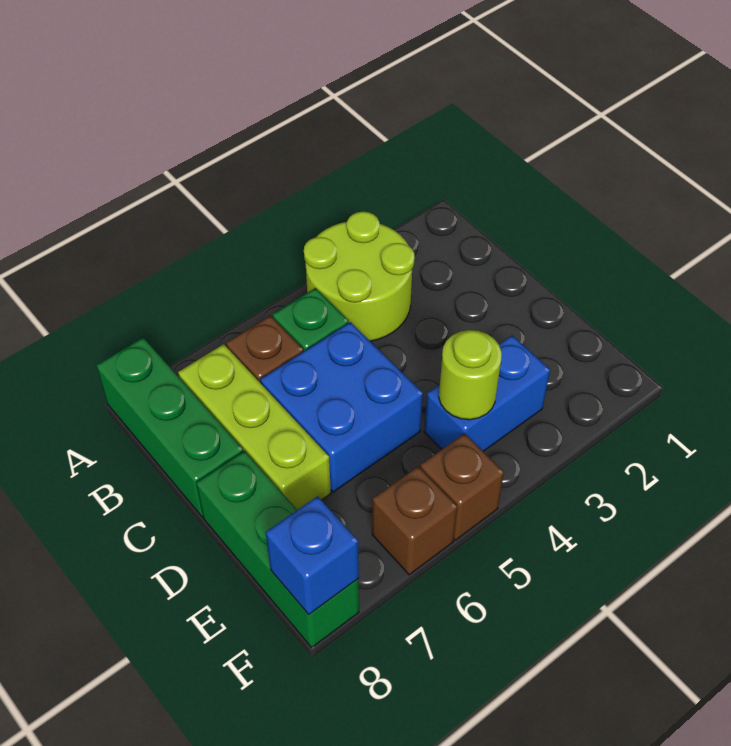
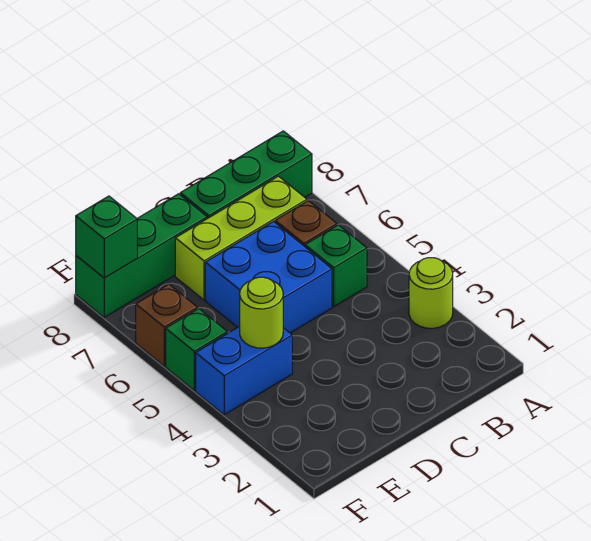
lime round brick A3:B4 level 1 -> lime round brick A3 level 1
blue brick E3:E4 level 1 -> blue brick E4:F4 level 1
brown brick F5 level 1 -> green brick F5 level 1
blue brick F8 level 2 -> green brick F8 level 2

